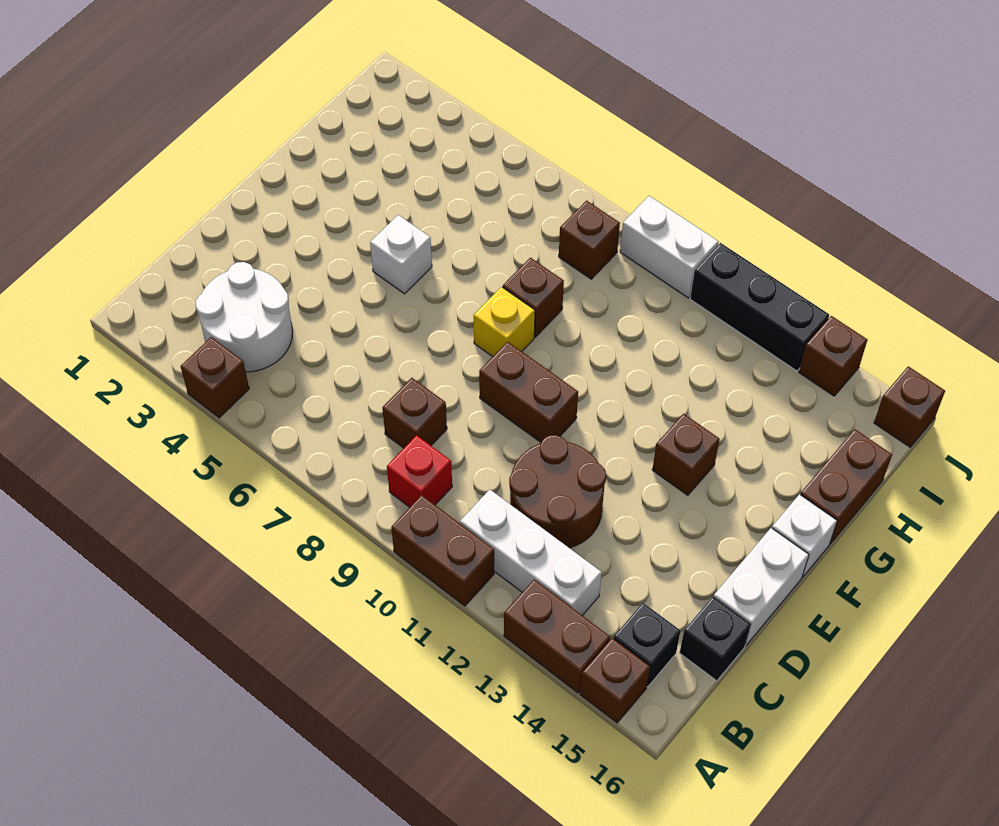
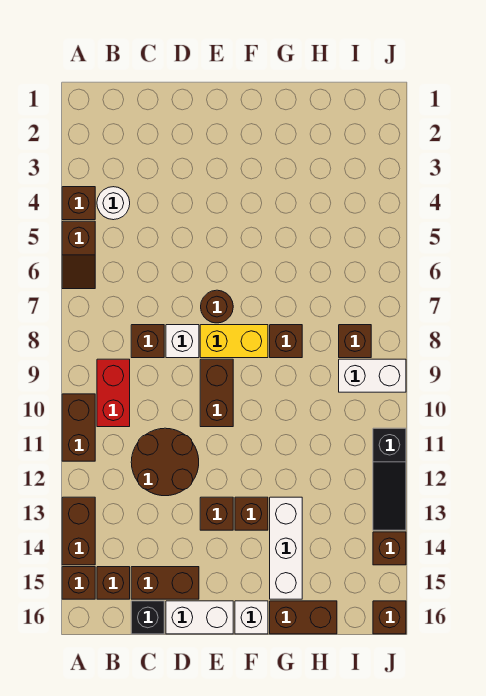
none -> brown slope A5:A6 level 1 top 5
white round brick B3:C4 level 1 -> white round brick B4 level 1
red brick B9 level 1 -> red brick B9:B10 level 1
white brick B11:B13 level 1 -> white brick G13:G15 level 1
black brick B15 level 1 -> brown brick B15 level 1
none -> brown brick C15:D15 level 1
none -> brown round brick E7 level 1
none -> brown brick E13 level 1
white brick F5 level 1 -> white brick D8 level 1
yellow brick F8 level 1 -> yellow brick E8:F8 level 1
white brick J9:J10 level 1 -> white brick I9:J9 level 1
black brick J11:J13 level 1 -> black slope J11:J13 level 1 top 11

